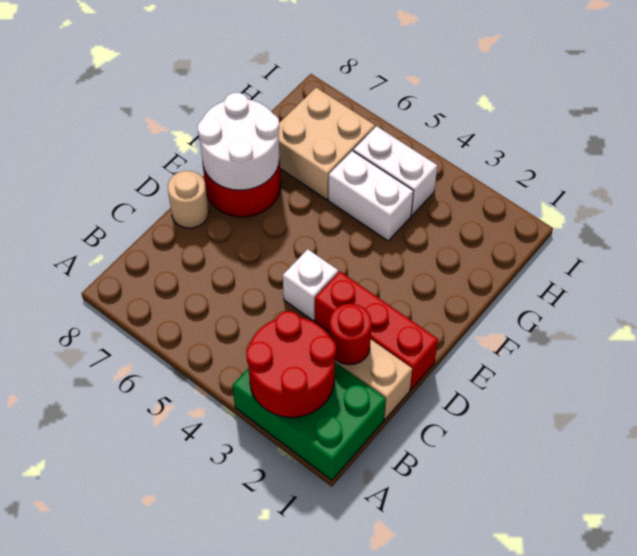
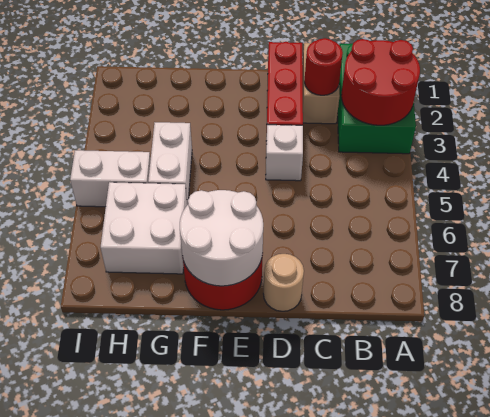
tan brick G6:H7 level 1 -> white brick G6:H7 level 1
white brick H4:H5 level 1 -> white brick H5:I5 level 1

